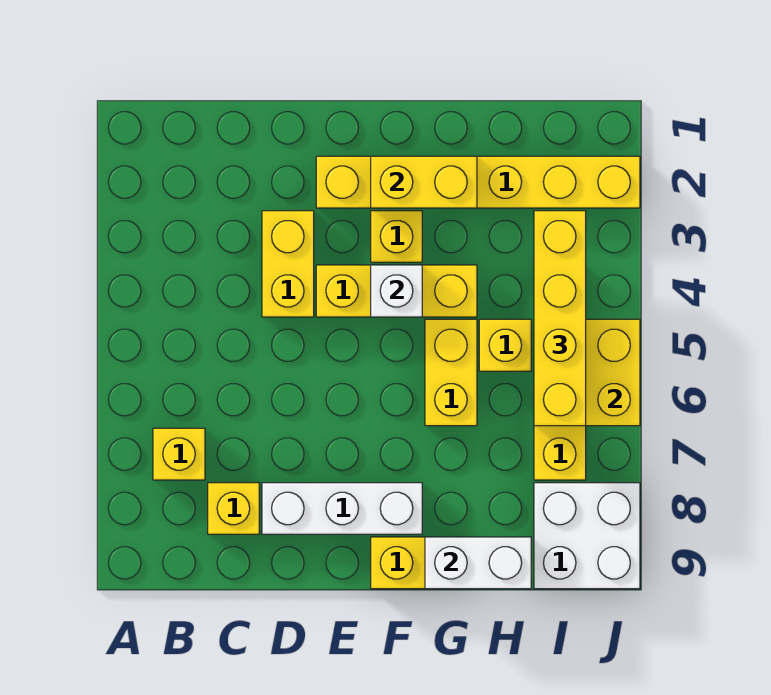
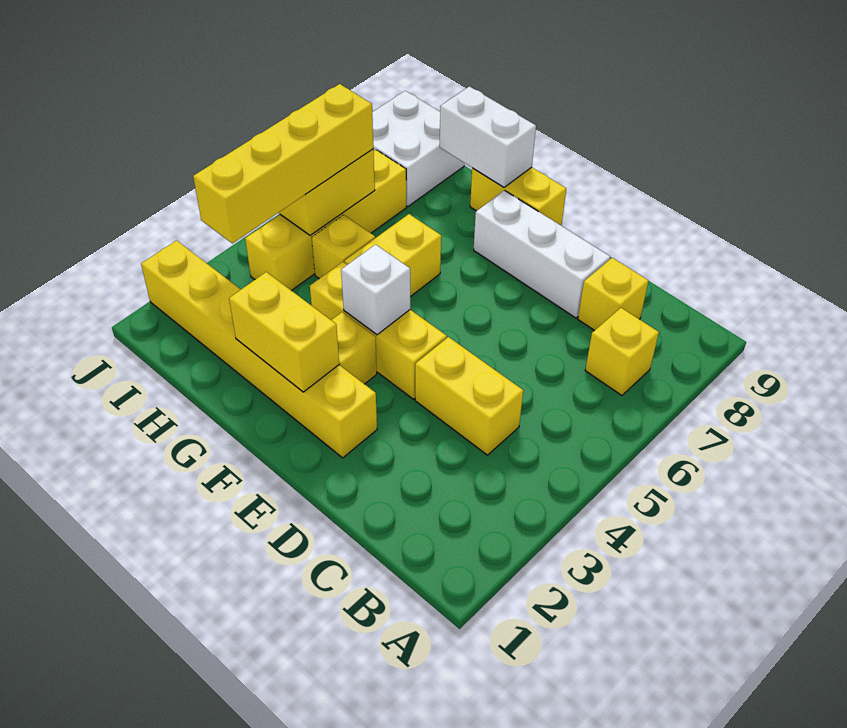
yellow brick D3:D4 level 1 -> yellow brick C4:D4 level 1

